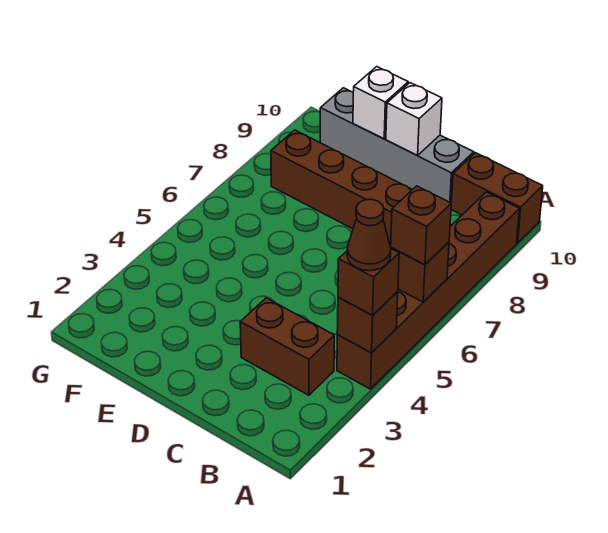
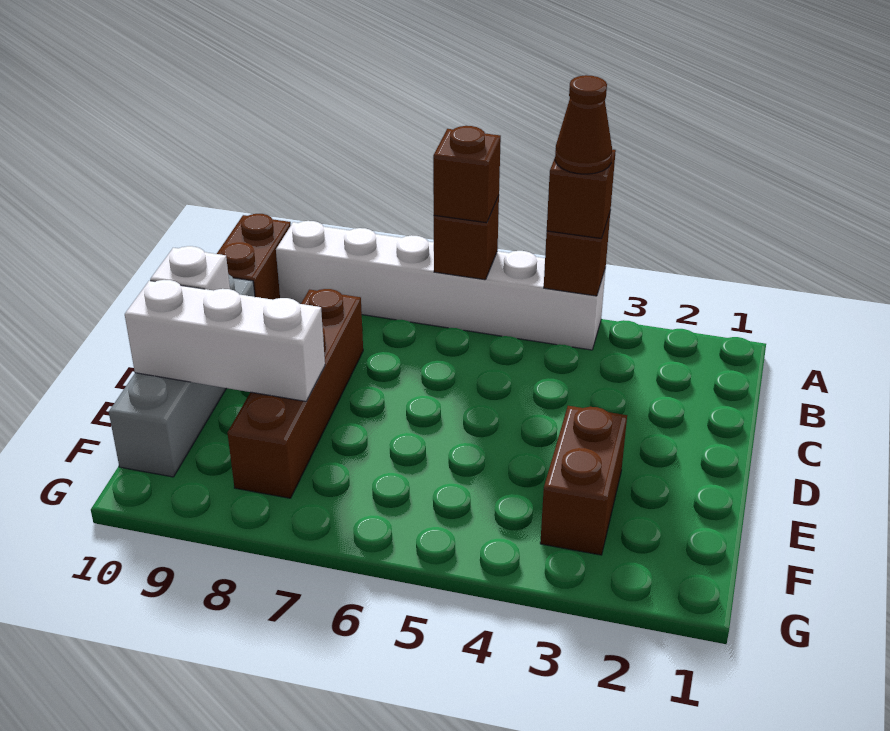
brown brick A4:A9 level 1 -> white brick A4:A9 level 1
brown brick B3:C3 level 1 -> brown brick E3:F3 level 1
white brick E10 level 2 -> white brick E8:E10 level 2

